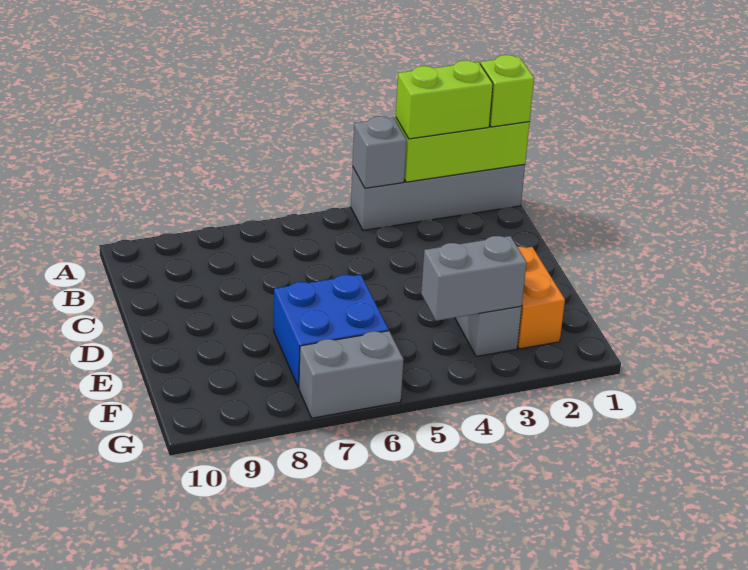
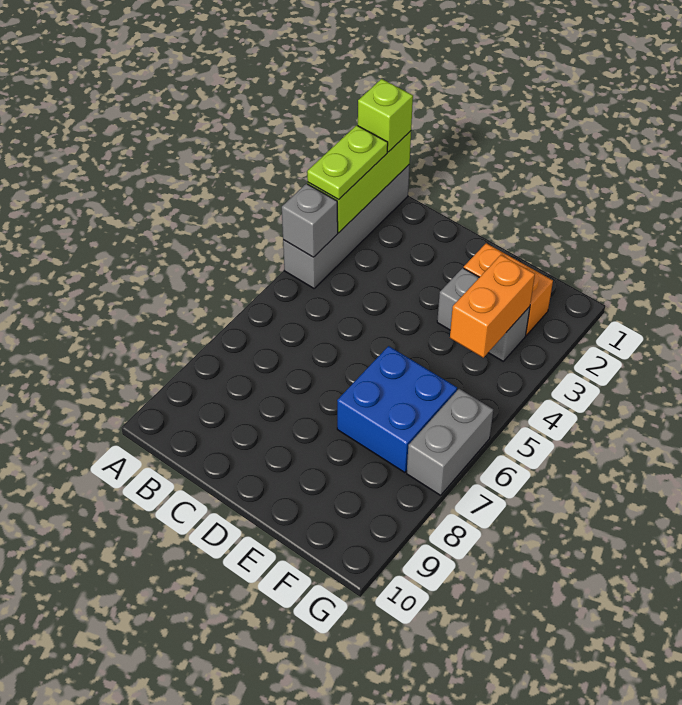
lime brick A2:A3 level 3 -> lime plate A2:A3 level 3
grey brick F3:F4 level 2 -> orange brick F3:F4 level 2

